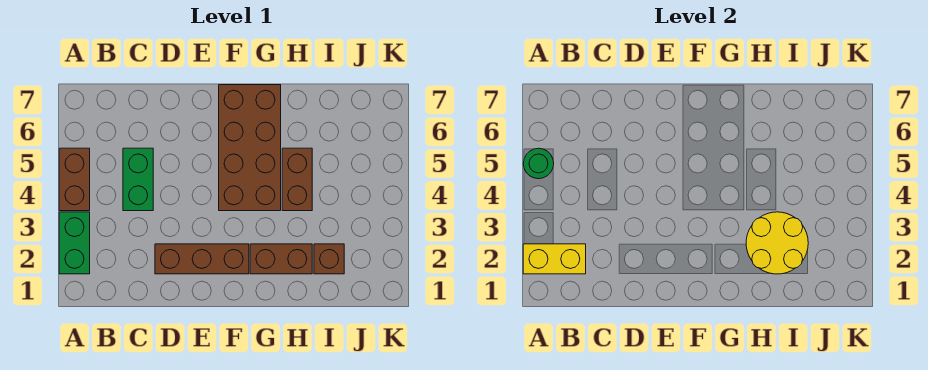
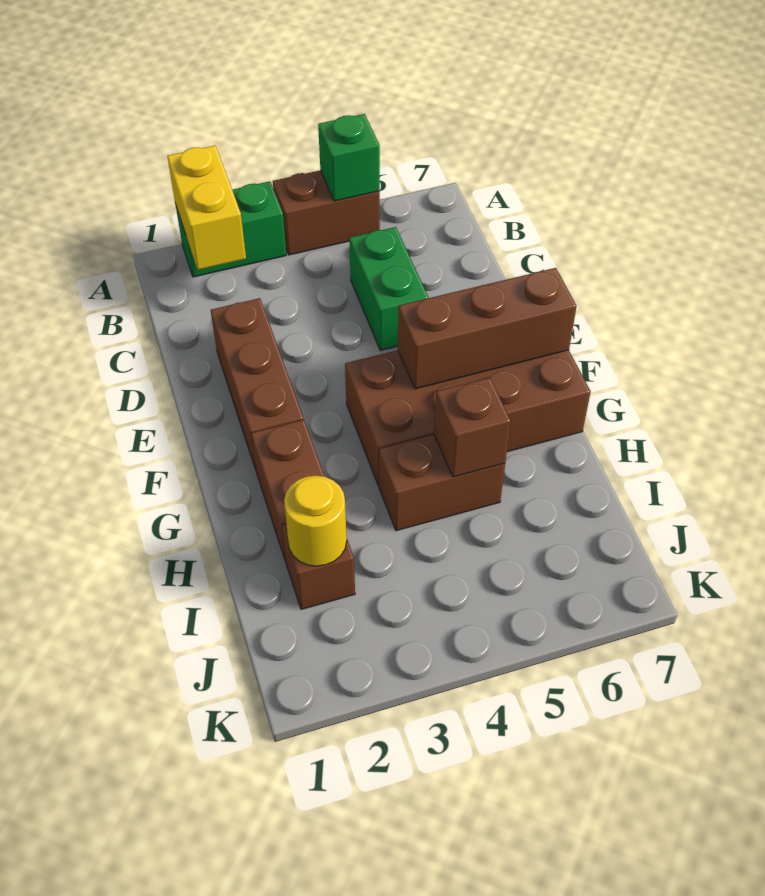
green round brick A5 level 2 -> green brick A5 level 2
green brick C4:C5 level 1 -> green brick C5:D5 level 1
none -> brown brick F5:F7 level 2
yellow round brick H2:I3 level 2 -> yellow round brick I2 level 2
none -> brown brick H5 level 2

